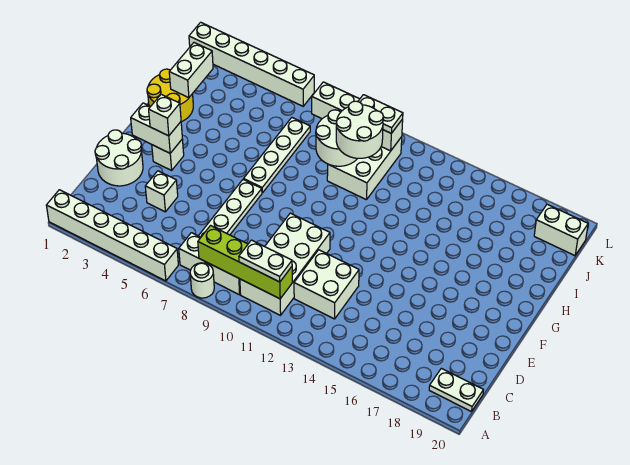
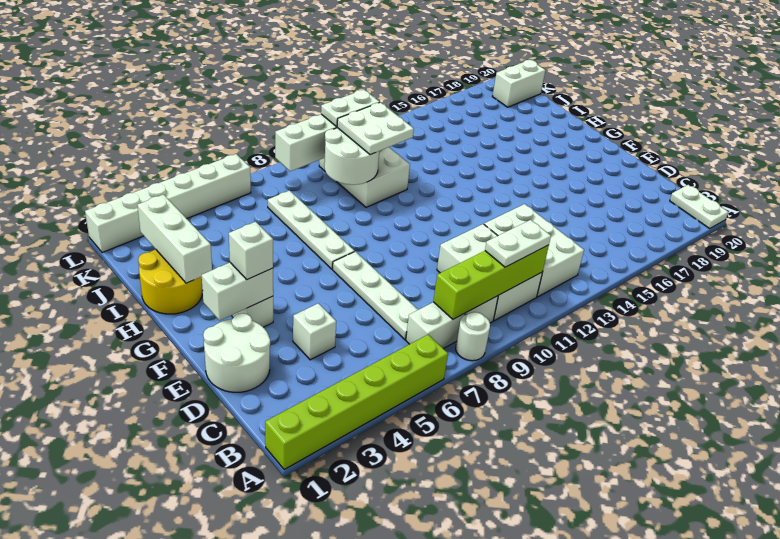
white brick A1:A6 level 1 -> lime brick A1:A6 level 1
white brick B10:E11 level 1 -> white brick B10:D11 level 1
white plate B19:B20 level 1 -> white plate A20:B20 level 1
white brick C12:D13 level 1 -> white brick B12:D13 level 1
white brick I2:J2 level 2 -> white brick H2:J2 level 2
white round brick I10:J11 level 3 -> white plate I10:J11 level 3

